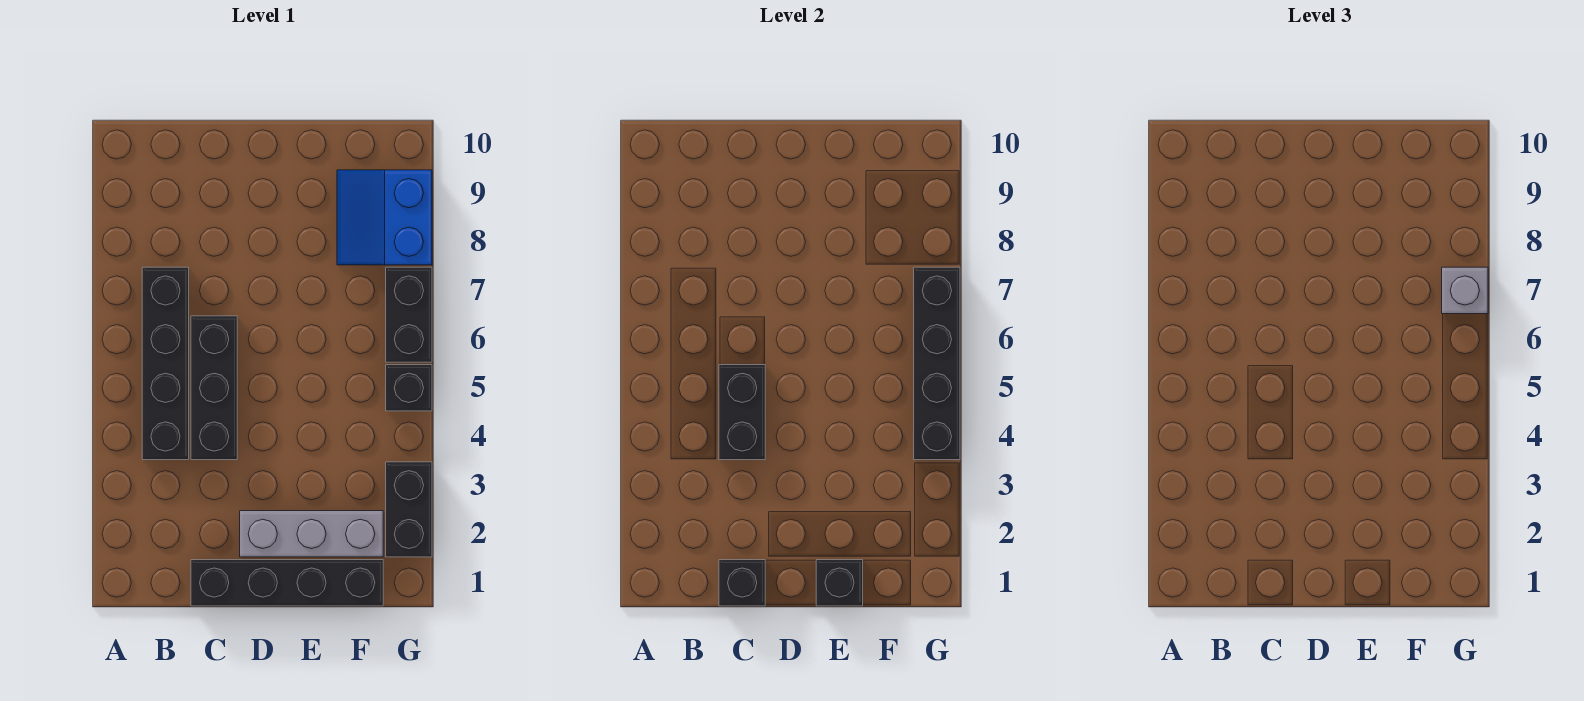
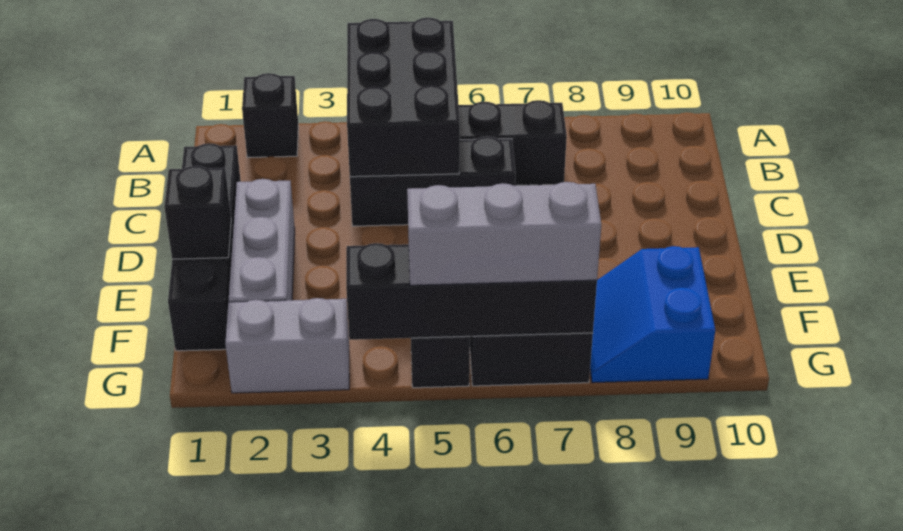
black brick C1 level 2 -> black brick A2 level 1
black brick C4:C5 level 2 -> black brick A4:C5 level 2
blue slope F8:G9 level 1 top G -> blue slope F8:G9 level 1 top 9
black brick G2:G3 level 1 -> grey brick G2:G3 level 1
grey brick G7 level 3 -> grey brick G5:G7 level 3

